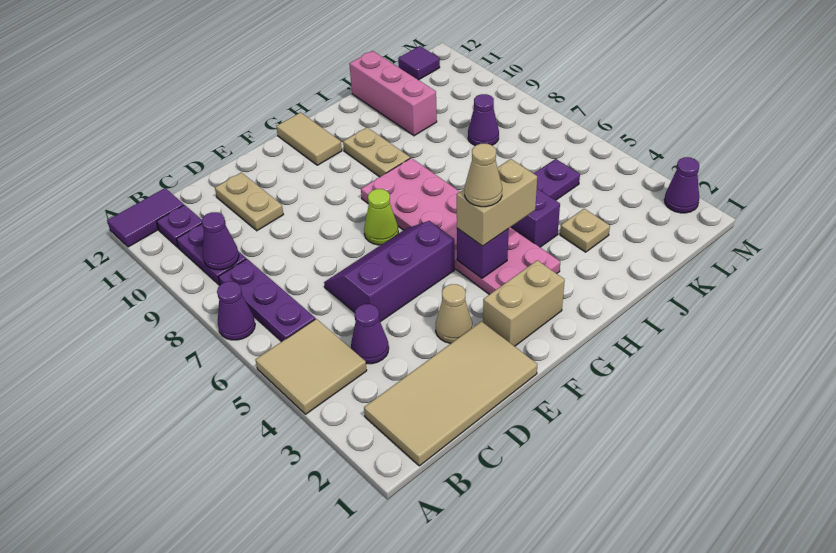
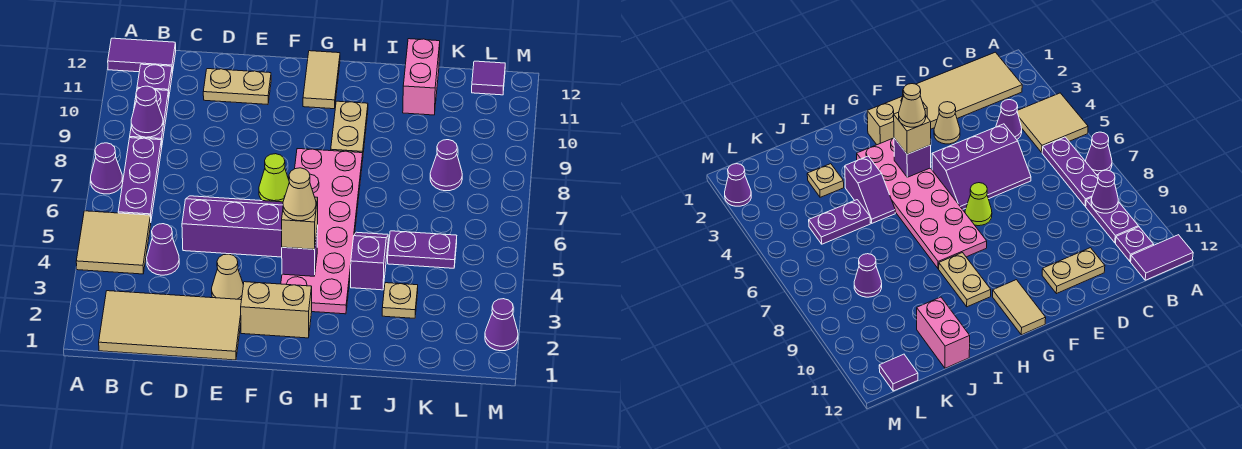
tan plate D10:D11 level 1 -> tan plate D11:E11 level 1
tan brick G4:H4 level 3 -> tan brick G4 level 3
pink brick J10:J12 level 1 -> pink brick J11:J12 level 1

